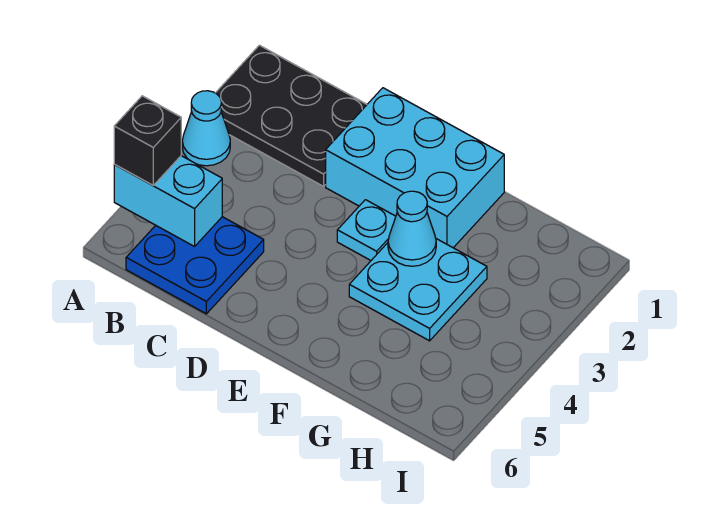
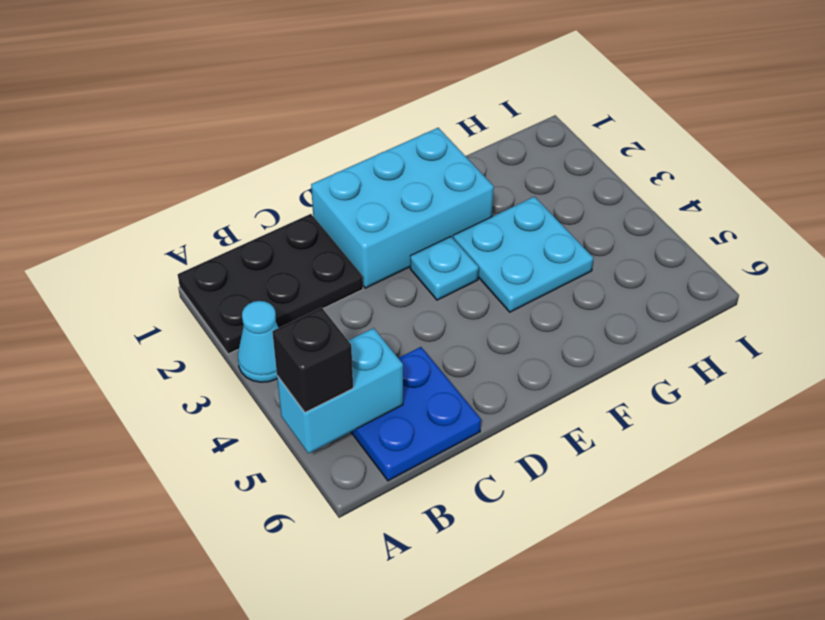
cyan cone F3 level 2 -> none

